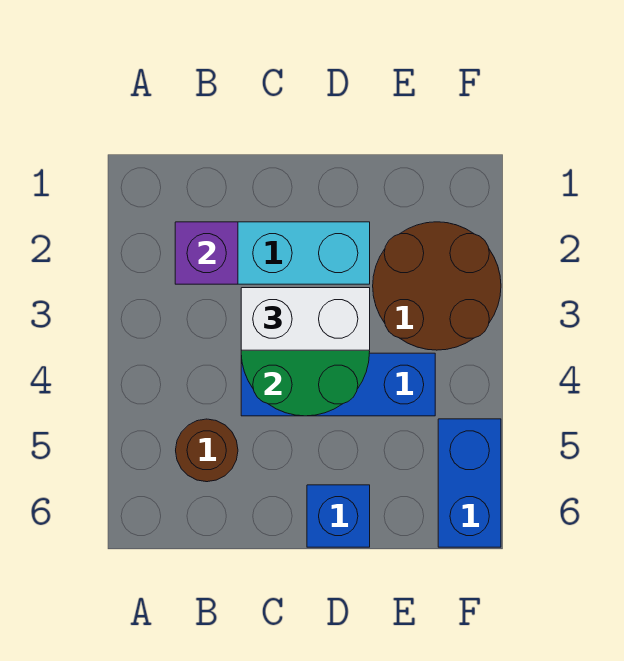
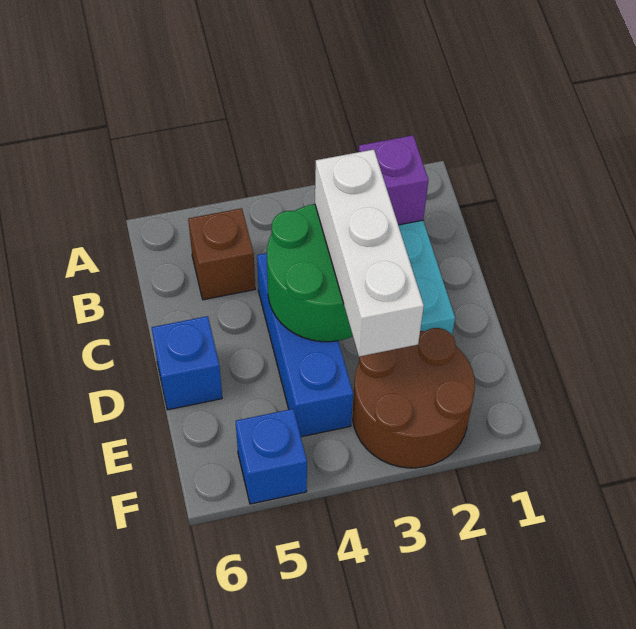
brown round brick B5 level 1 -> brown brick B5 level 1
white brick C3:D3 level 3 -> white brick C3:E3 level 3
blue brick F5:F6 level 1 -> blue brick F5 level 1

